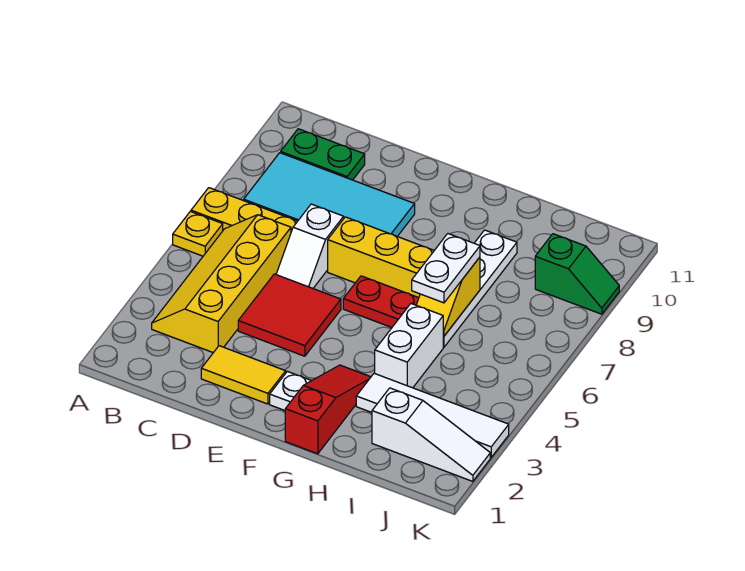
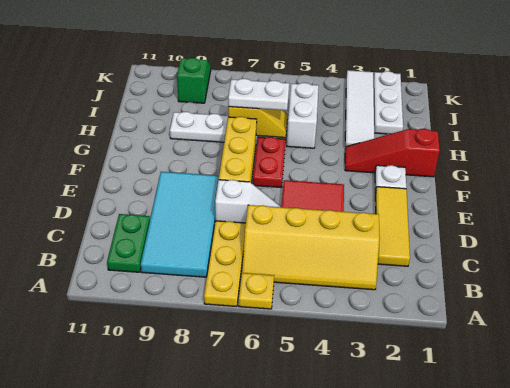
yellow tile D2:E2 level 1 -> yellow tile C2:E2 level 1
white brick H4:H5 level 1 -> white brick H5:I5 level 1
white slope I2:K2 level 1 top I -> white plate I2:K2 level 1

